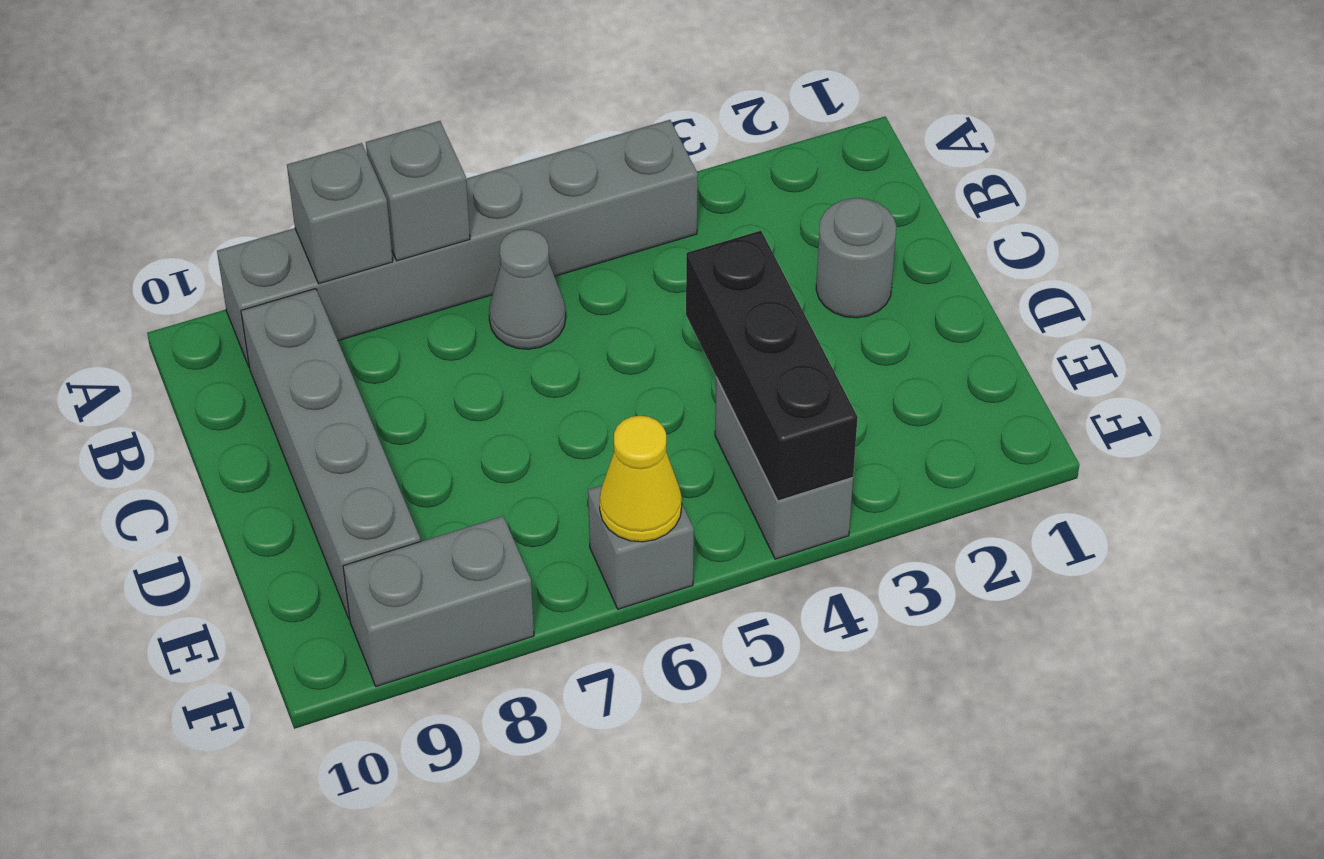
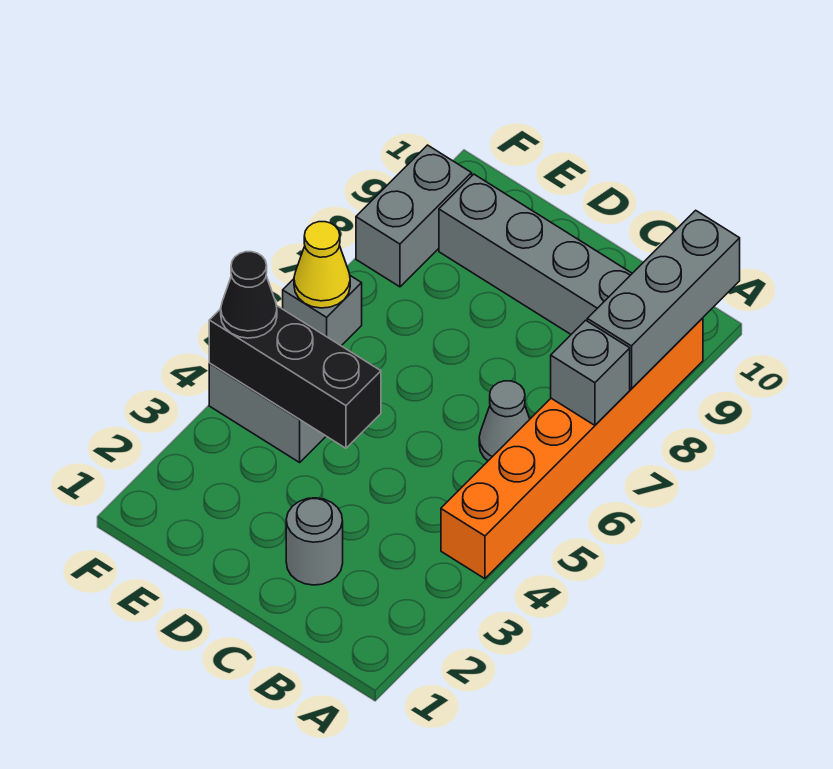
grey brick A4:A9 level 1 -> orange brick A4:A9 level 1
grey brick A8 level 2 -> grey brick A8:A10 level 2
none -> black cone F4 level 3

